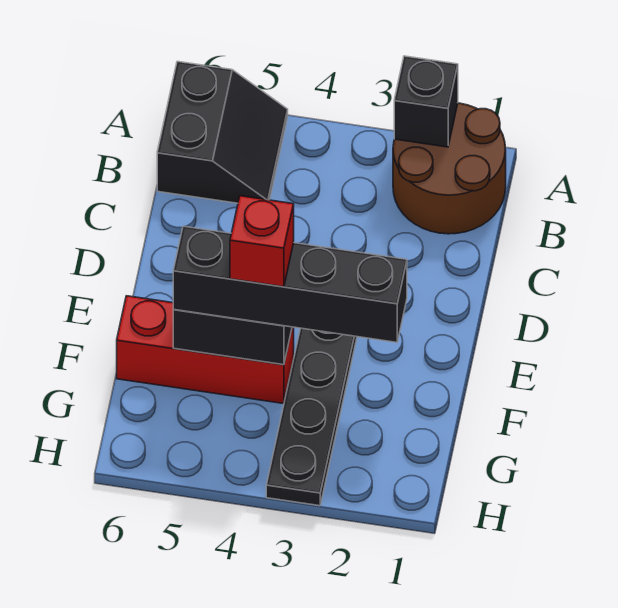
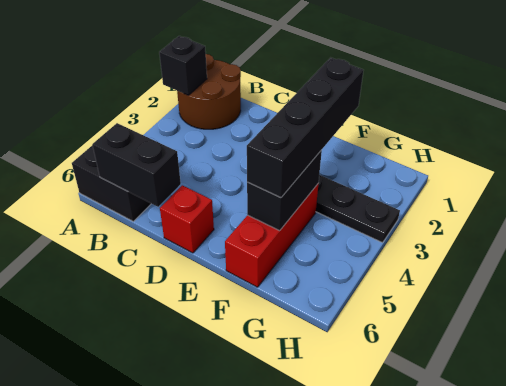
none -> black brick B6:C6 level 2
red brick F4 level 4 -> red brick D6 level 1

